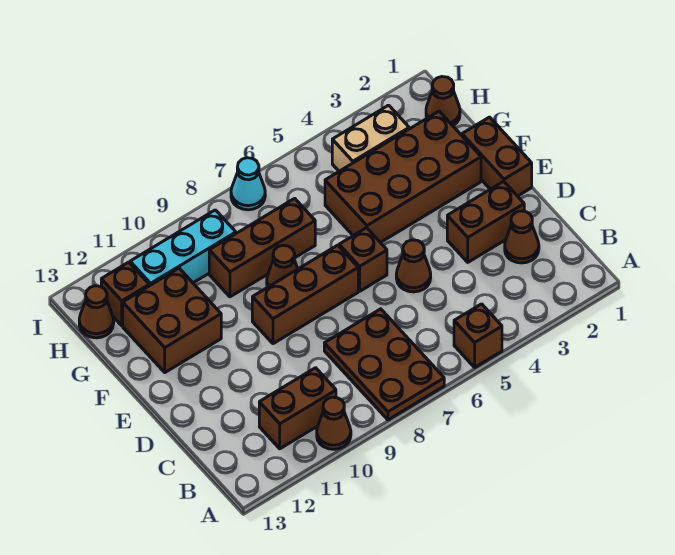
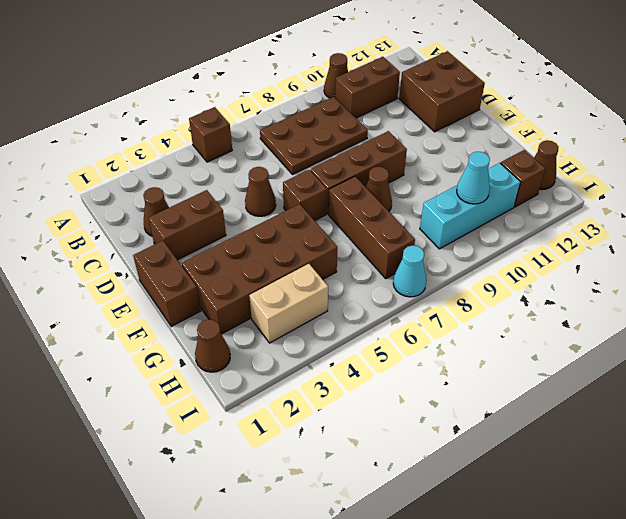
brown plate A7:C8 level 1 -> brown plate B7:C9 level 1
brown brick F11:G12 level 1 -> brown brick C12:D13 level 1
brown brick G7:G9 level 1 -> brown brick F7:H7 level 1
none -> cyan cone H10 level 2

